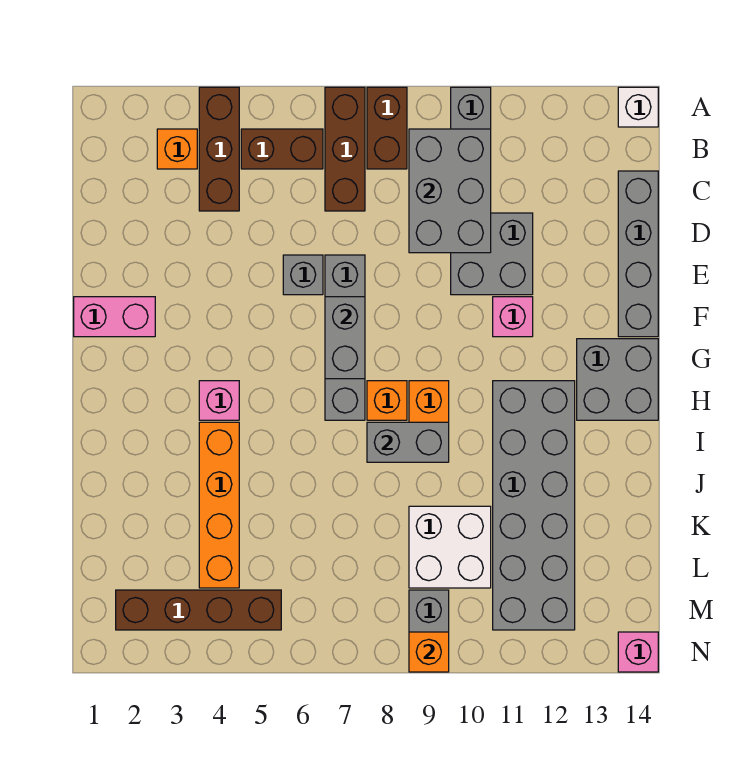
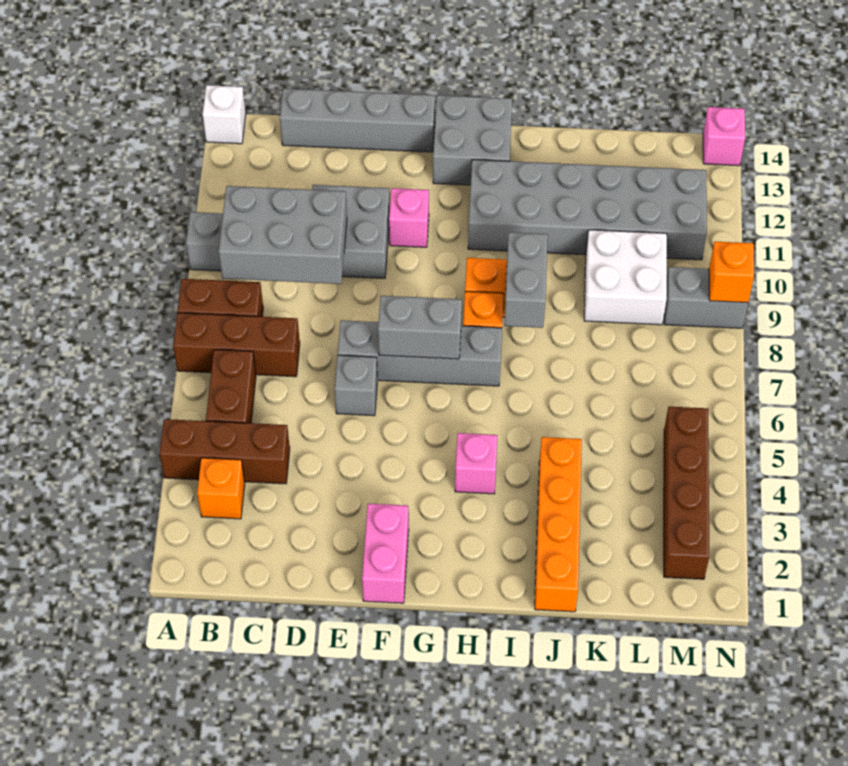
orange brick I4:L4 level 1 -> orange brick J1:J4 level 1

